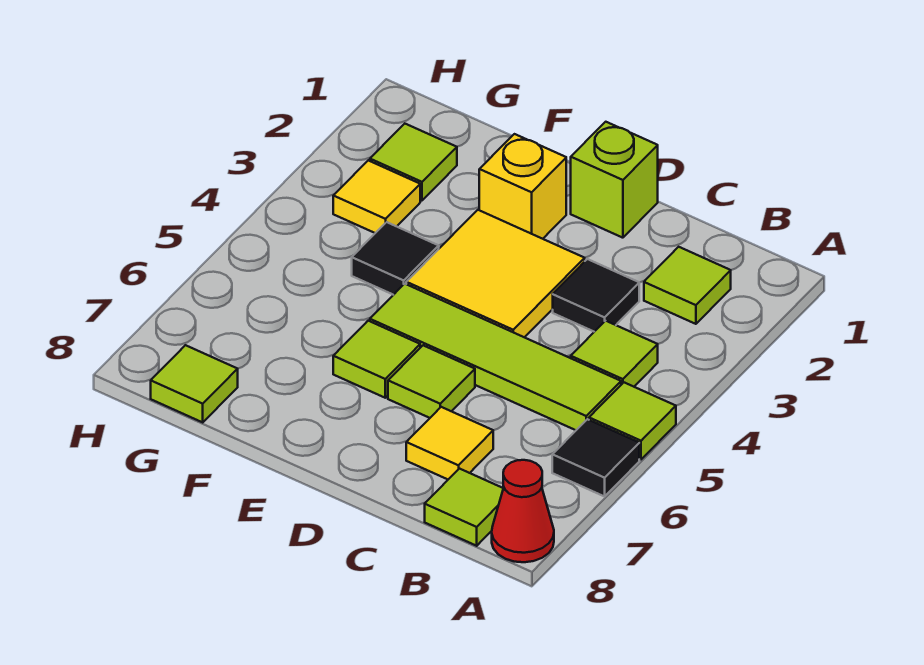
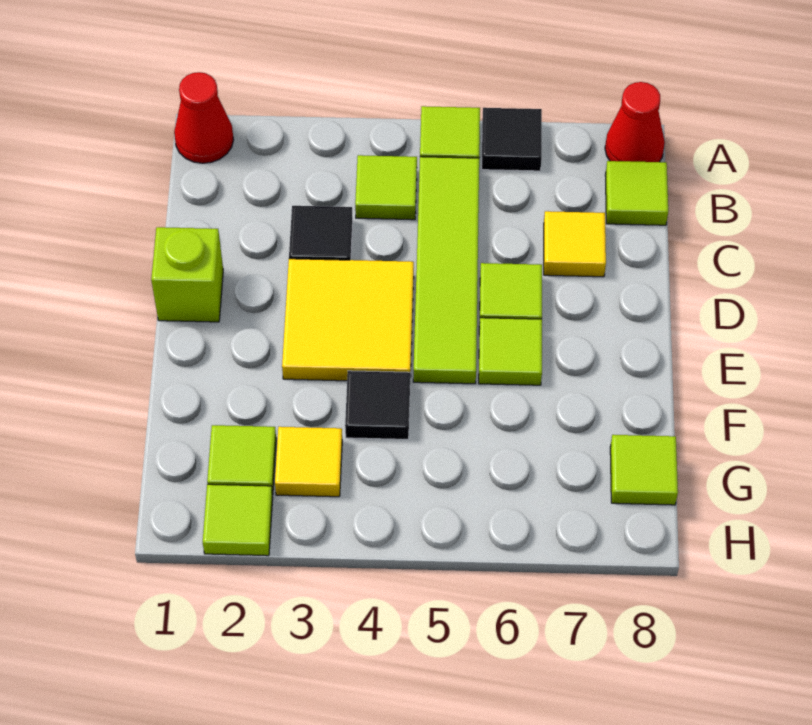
none -> red cone A1 level 1
lime tile B2 level 1 -> lime tile H2 level 1
yellow brick E2 level 1 -> none

